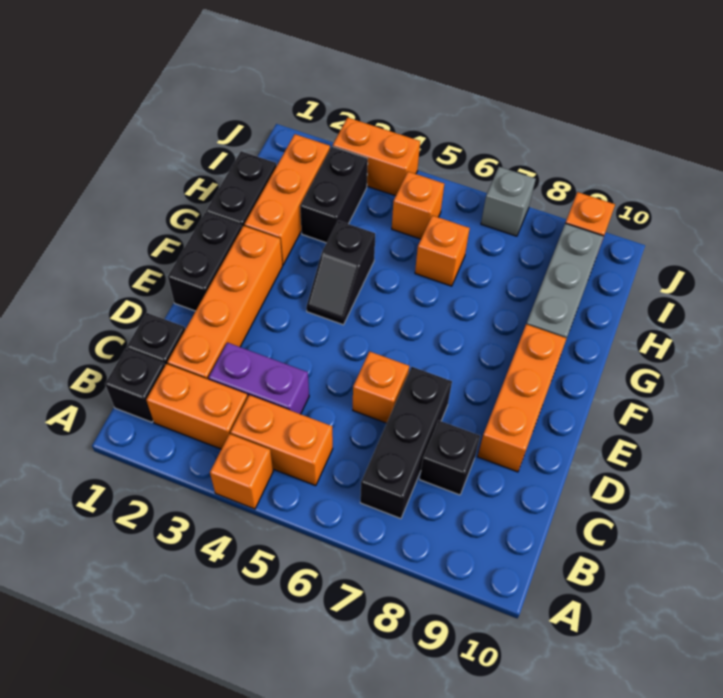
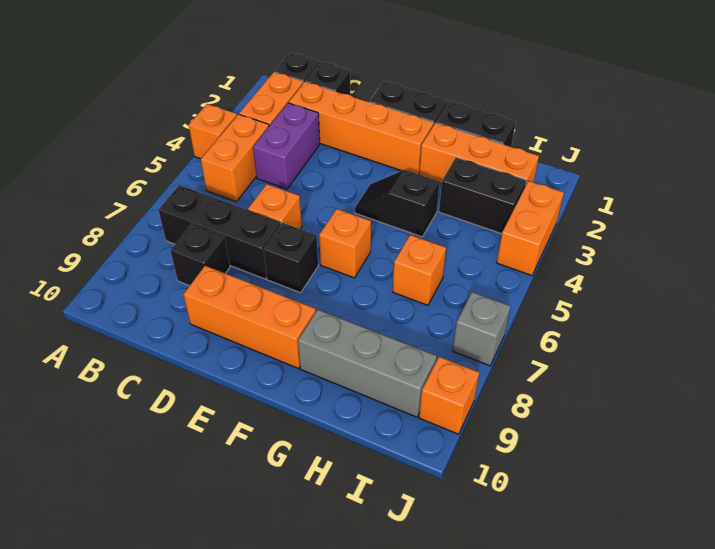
none -> black brick E7 level 1
orange brick I5 level 1 -> orange brick F6 level 1

